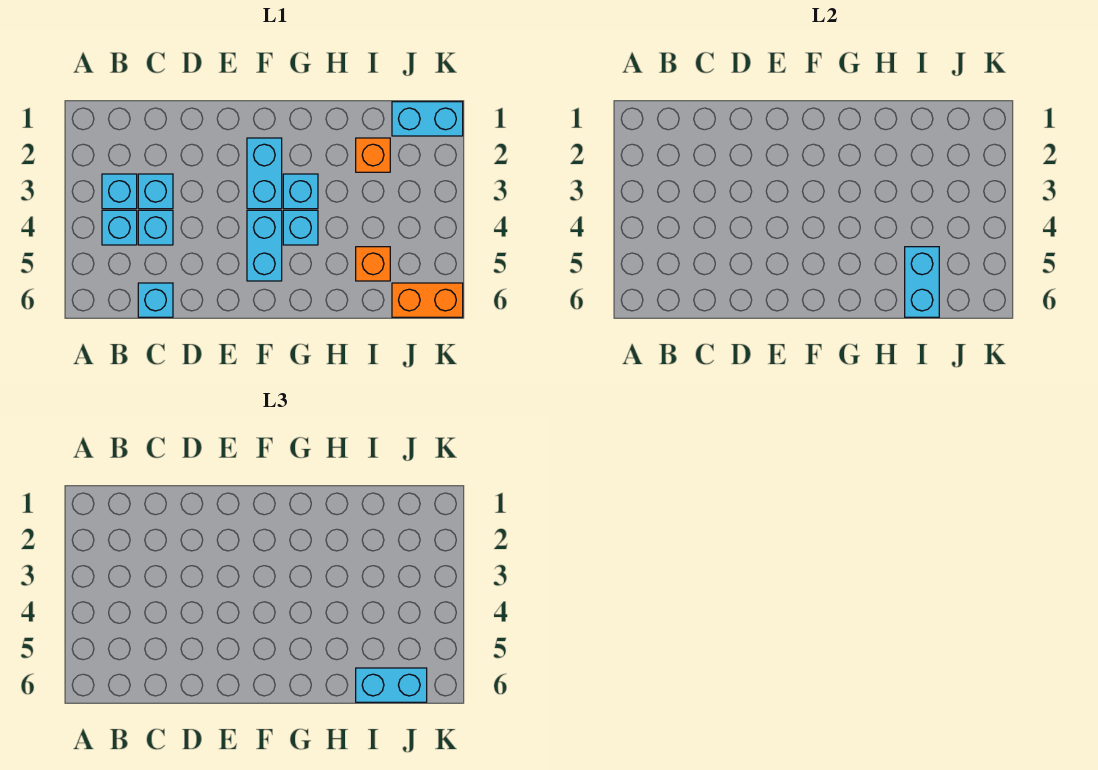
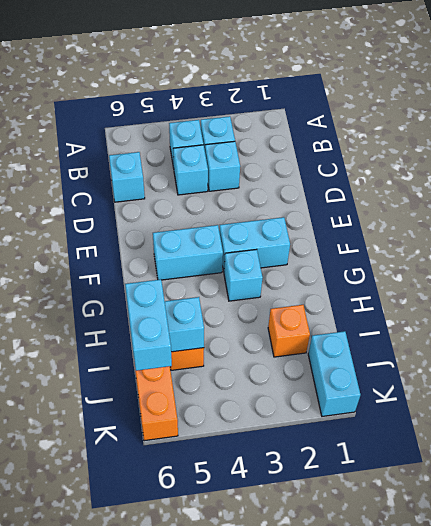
cyan brick G4 level 1 -> none

